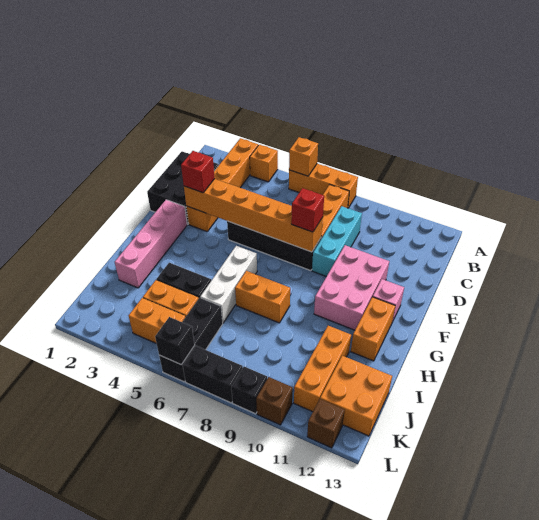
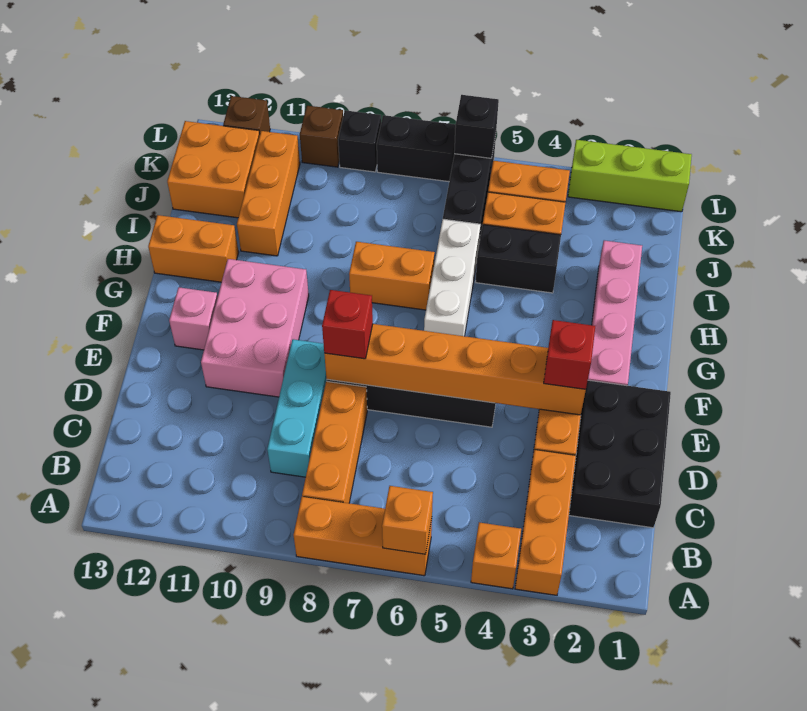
orange brick G12:H12 level 1 -> orange brick H12:H13 level 1
none -> lime brick L1:L3 level 1

